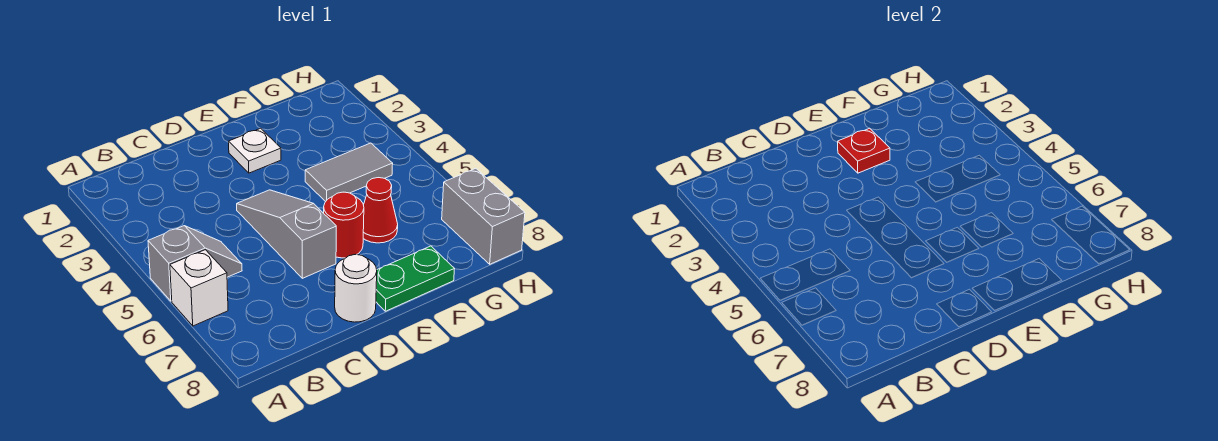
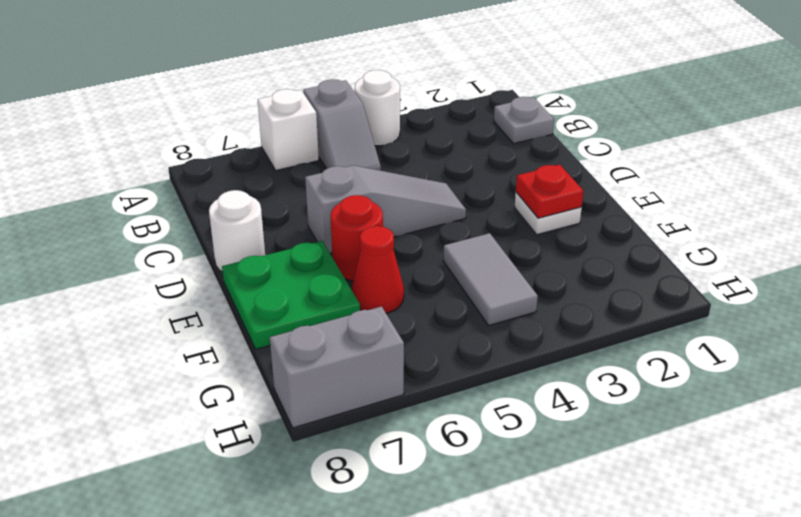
none -> white round brick A4 level 1
none -> grey plate B1 level 1
green plate E8:F8 level 1 -> green plate E7:F8 level 1

